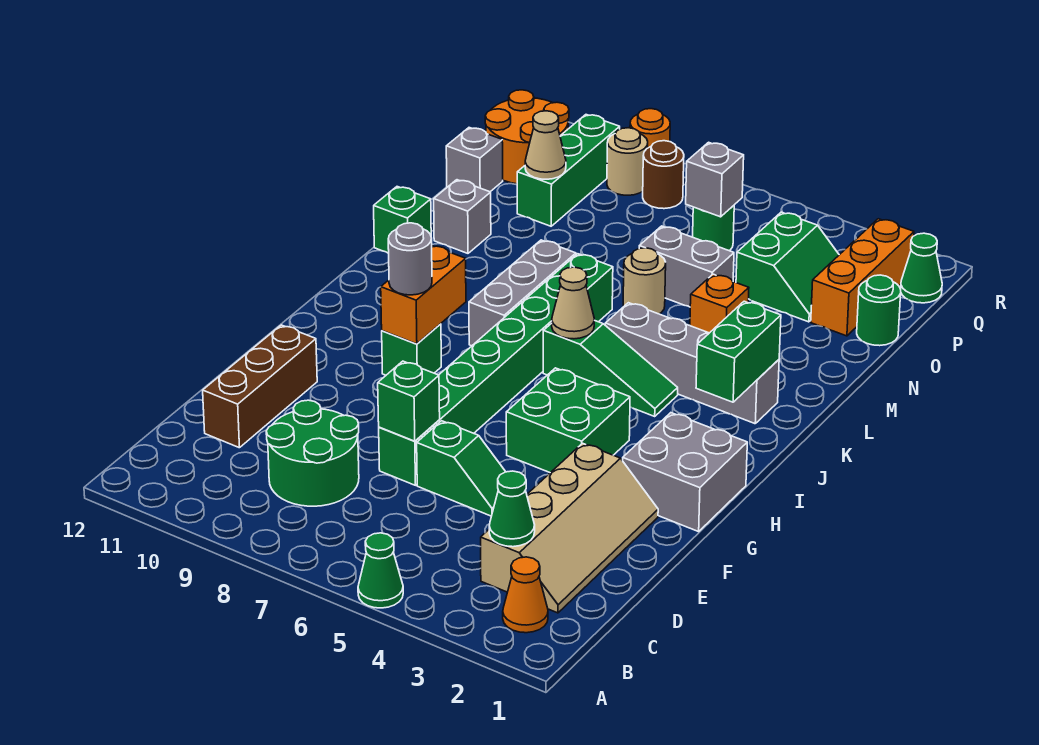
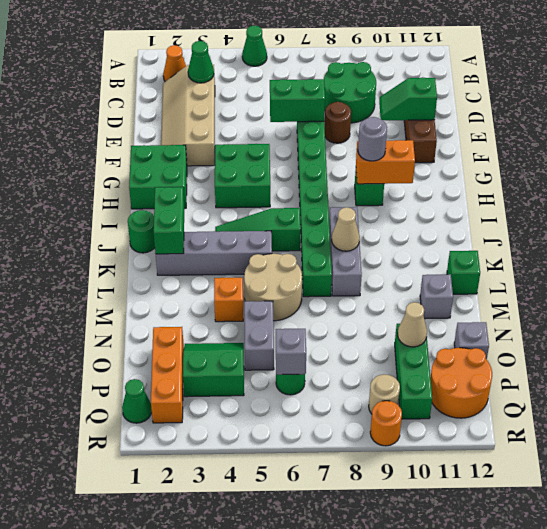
green slope E5:E6 level 1 top 6 -> green slope E10:E11 level 2 top 11
green brick E7 level 2 -> green brick E6:E7 level 2
grey brick G1:H2 level 1 -> green brick G1:H2 level 1
orange brick H9:I9 level 2 -> orange brick H9:H10 level 2
tan cone J6 level 2 -> tan cone K8 level 2
tan round brick M6 level 1 -> tan round brick L5:M6 level 1
grey brick N5:N6 level 1 -> grey brick N5:O5 level 1
green round brick O1 level 1 -> green round brick J1 level 1
green slope O3:P4 level 1 top 4 -> green slope O3:P4 level 1 top P
brown round brick Q8 level 1 -> brown round brick E8 level 1

